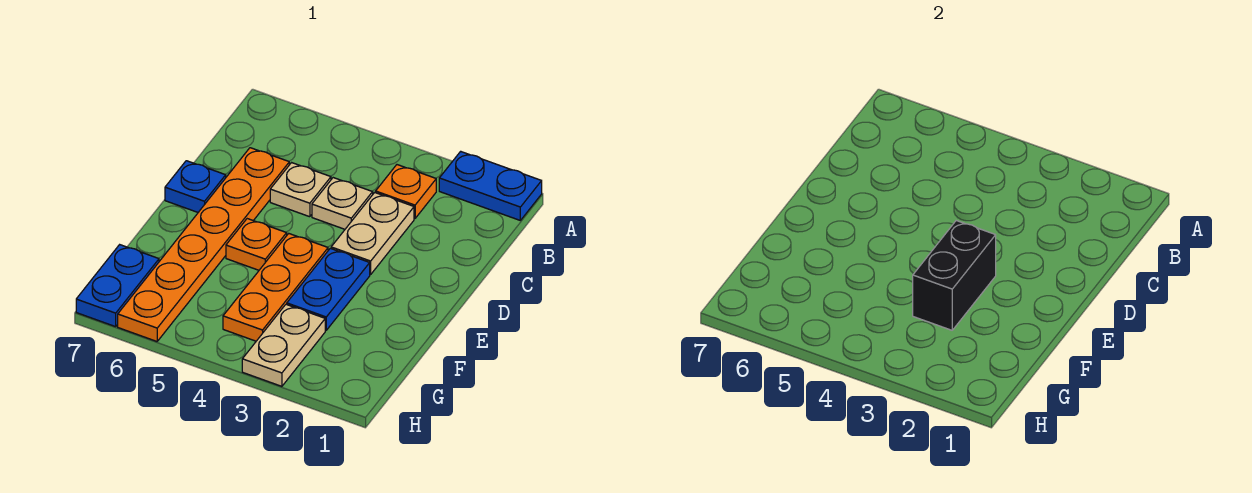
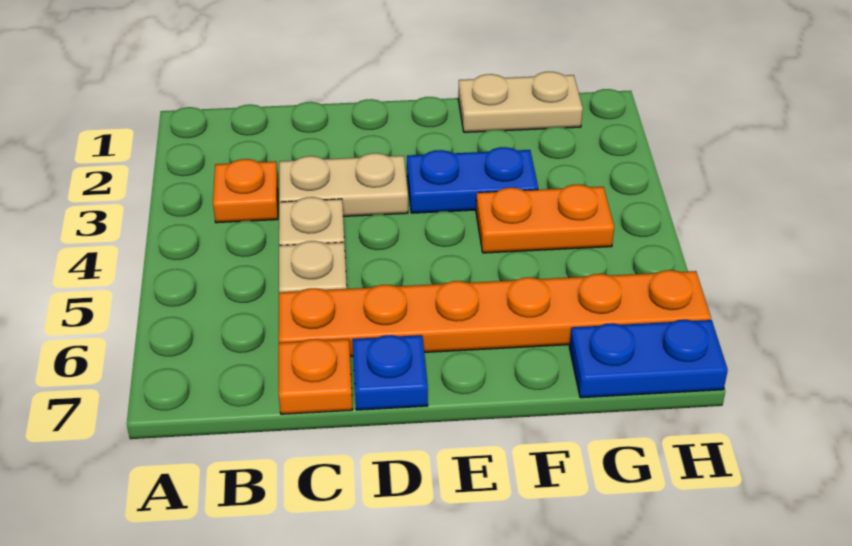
blue plate A1:A2 level 1 -> none
black brick E3:F3 level 2 -> none
orange plate E4:G4 level 1 -> orange plate F4:G4 level 1
orange plate E5 level 1 -> orange plate C7 level 1
tan plate G3:H3 level 1 -> tan plate F1:G1 level 1

